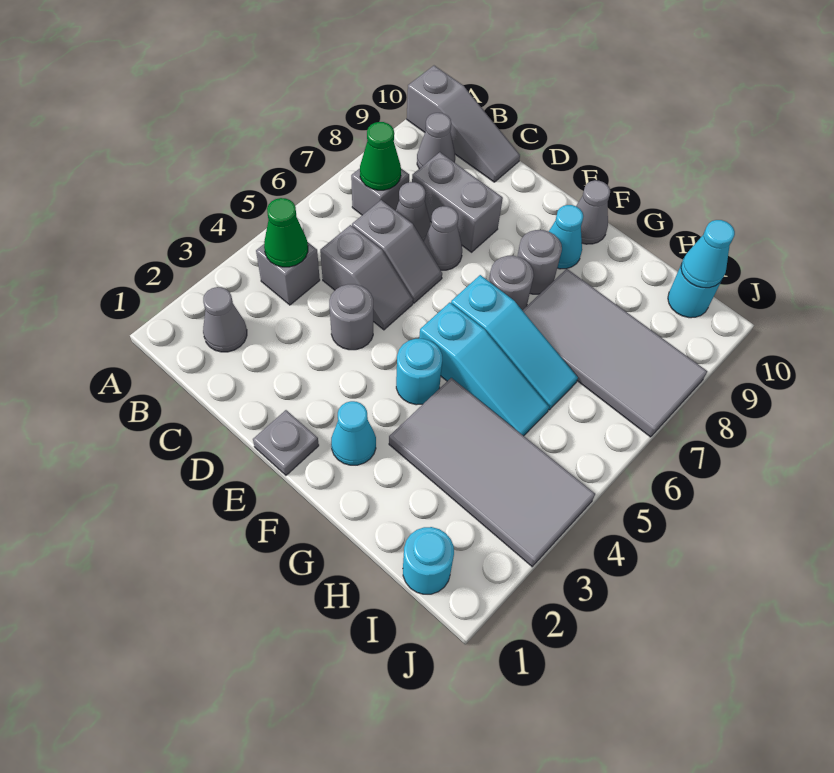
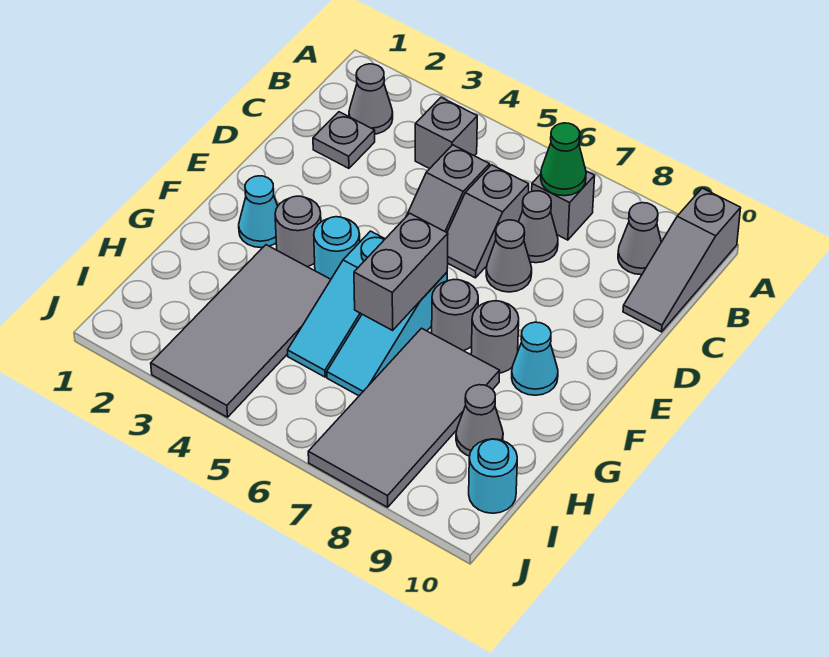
green cone B4 level 2 -> none
grey brick C8:D8 level 1 -> grey brick F6:G6 level 2
grey round brick D4 level 1 -> grey round brick F3 level 1
grey plate E1 level 1 -> grey plate C2 level 1
grey cone F10 level 1 -> grey cone H9 level 1
cyan round brick I1 level 1 -> none
cyan cone I10 level 2 -> none

